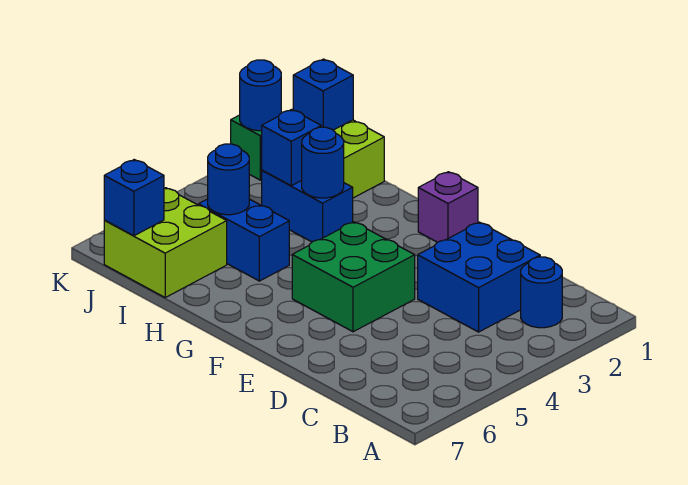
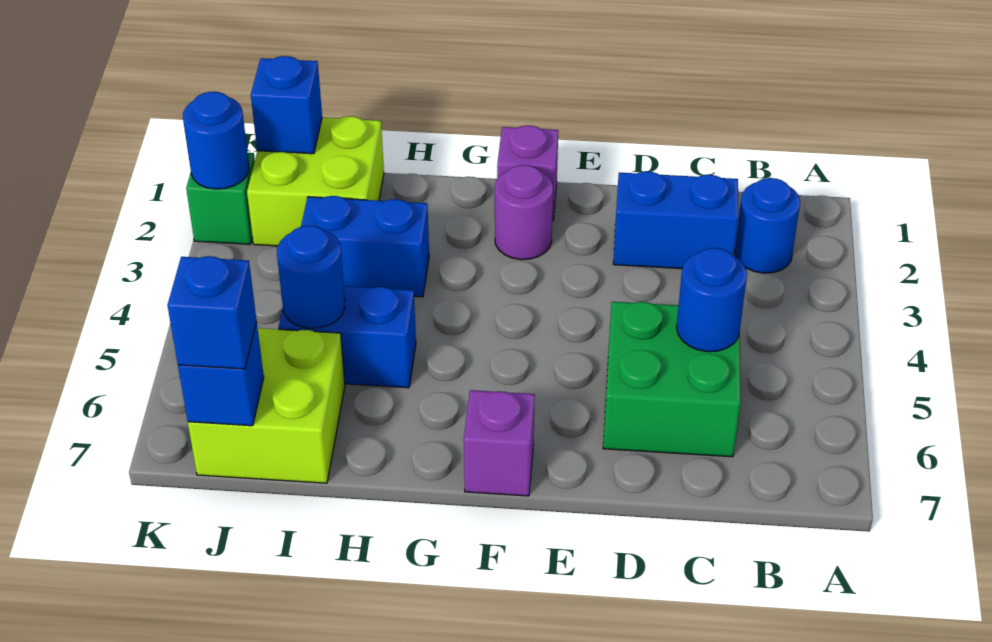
blue brick C2:D3 level 1 -> blue brick C2:D2 level 1
green brick E4:F5 level 1 -> green brick C5:D6 level 1
none -> purple round brick F2 level 1
none -> purple brick F7 level 1
blue round brick H3 level 2 -> blue round brick C5 level 2
blue brick I3 level 2 -> blue brick J7 level 3

